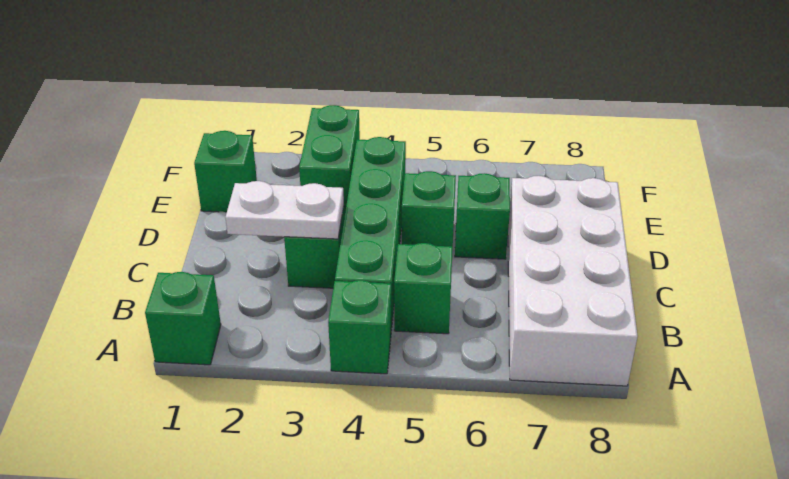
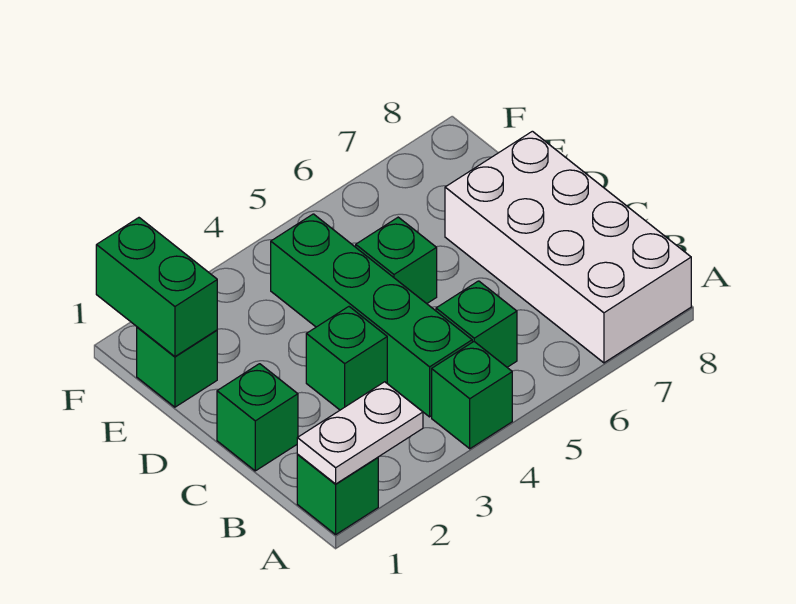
white plate C2:C3 level 2 -> white plate A1:A2 level 2
green brick D6 level 1 -> green brick C1 level 1
green brick E3:F3 level 1 -> green brick E1:F1 level 2

